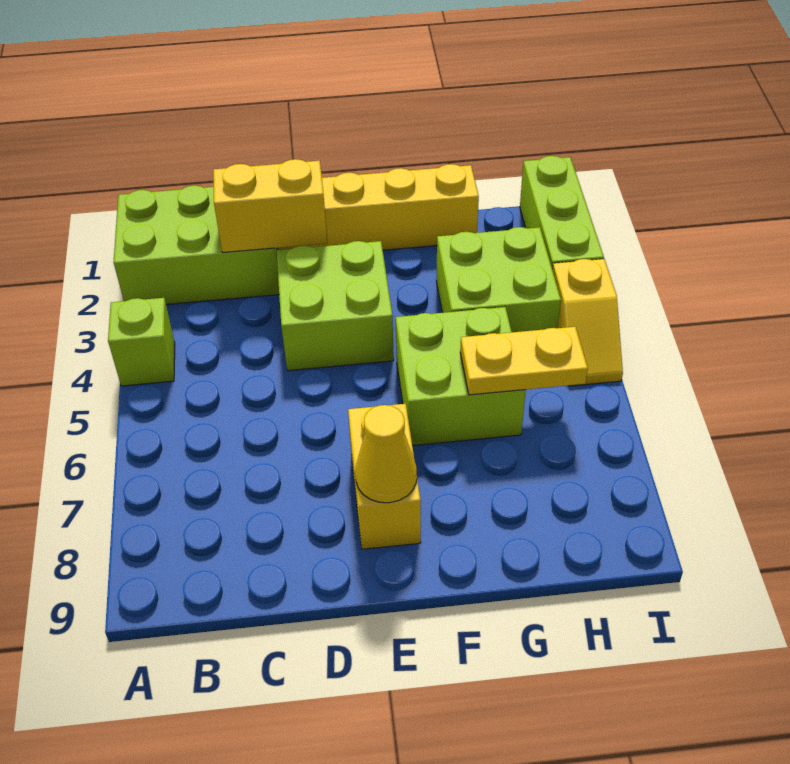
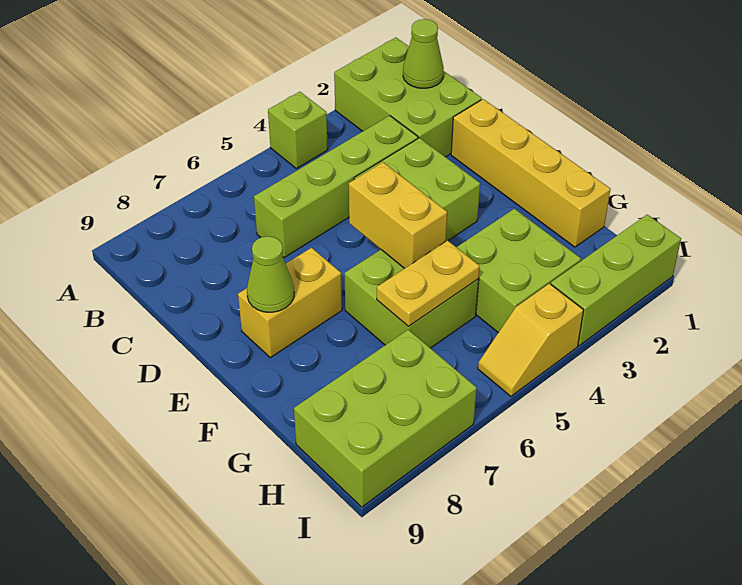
none -> lime cone B1 level 2
yellow brick C2:D2 level 2 -> yellow brick E5:F5 level 2
none -> lime brick C3:C6 level 1
yellow cone E8 level 2 -> lime cone E8 level 2
yellow plate G6:H6 level 2 -> yellow plate G5:G6 level 2
none -> lime brick H7:I9 level 1

